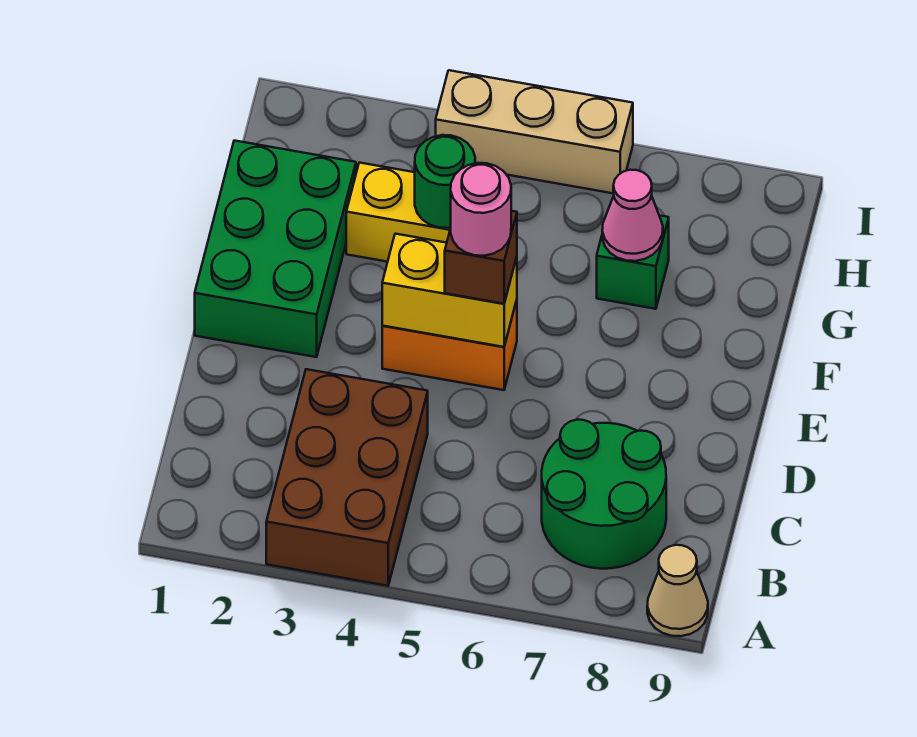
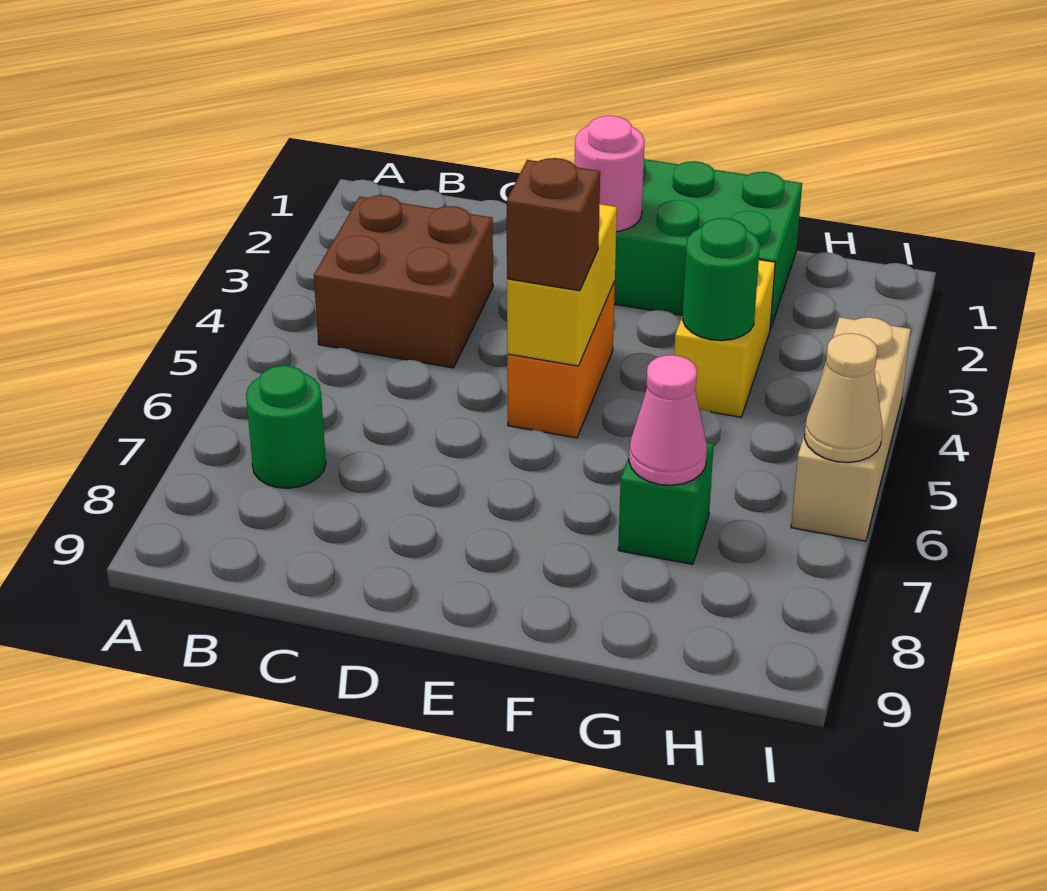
brown brick A3:C4 level 1 -> brown brick B3:C4 level 1
tan cone A9 level 1 -> tan cone I6 level 2
green round brick B7:C8 level 1 -> green round brick B7 level 1
pink round brick E5 level 4 -> pink round brick E2 level 2

